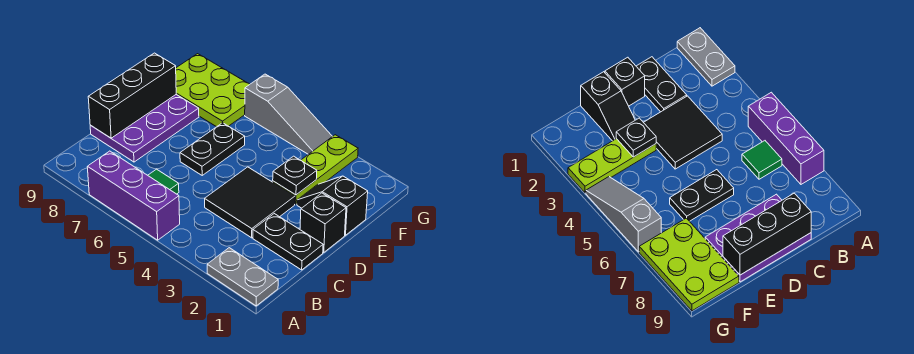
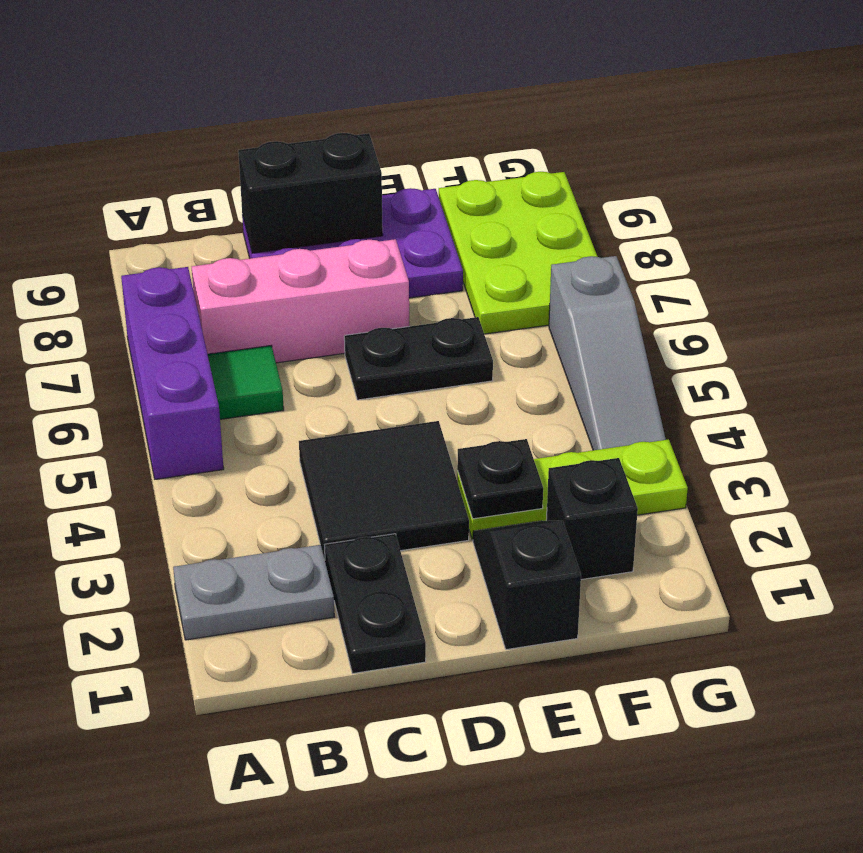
grey plate A1:A2 level 1 -> grey plate A2:B2 level 1
none -> pink brick B7:D7 level 1
black brick C9:E9 level 2 -> black brick C9:D9 level 2
black brick D1 level 1 -> black brick F2 level 1

